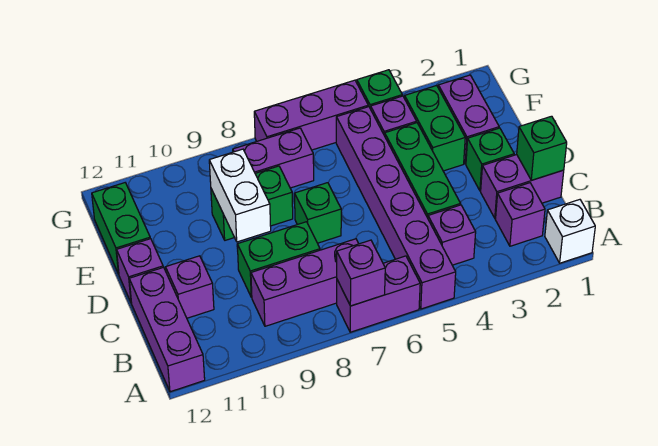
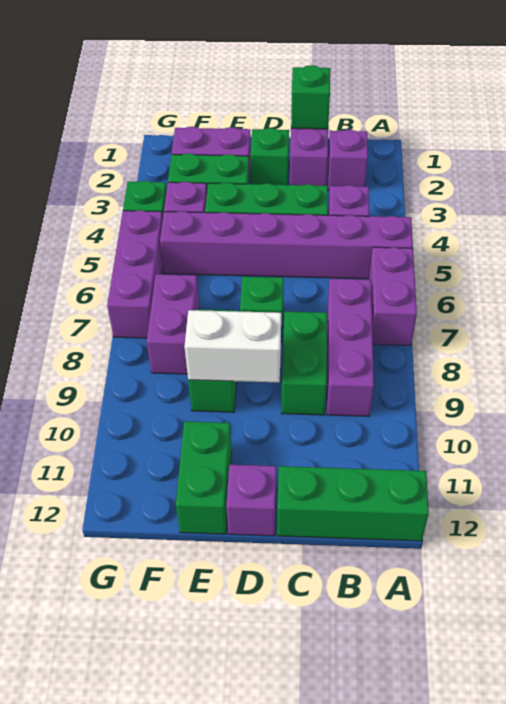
white brick A1 level 1 -> none
purple brick A7 level 2 -> none
purple brick A12:C12 level 1 -> green brick A12:C12 level 1
purple brick C11 level 1 -> none
green brick E12:F12 level 1 -> green brick E11:E12 level 1

